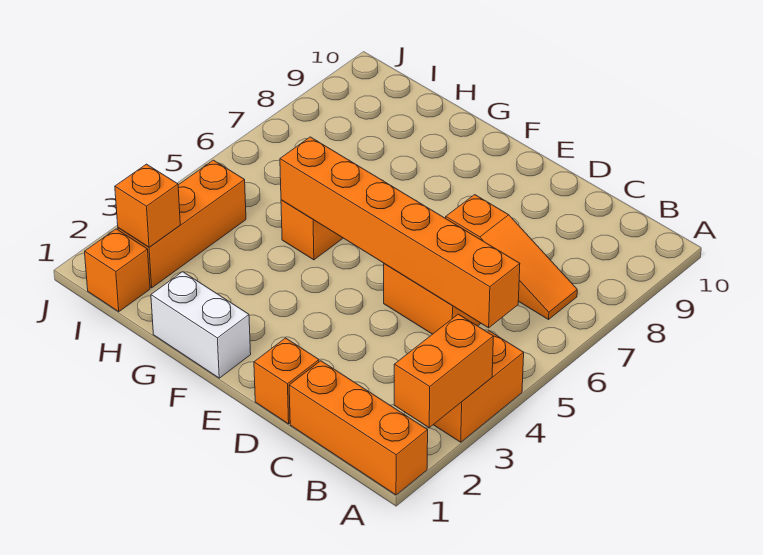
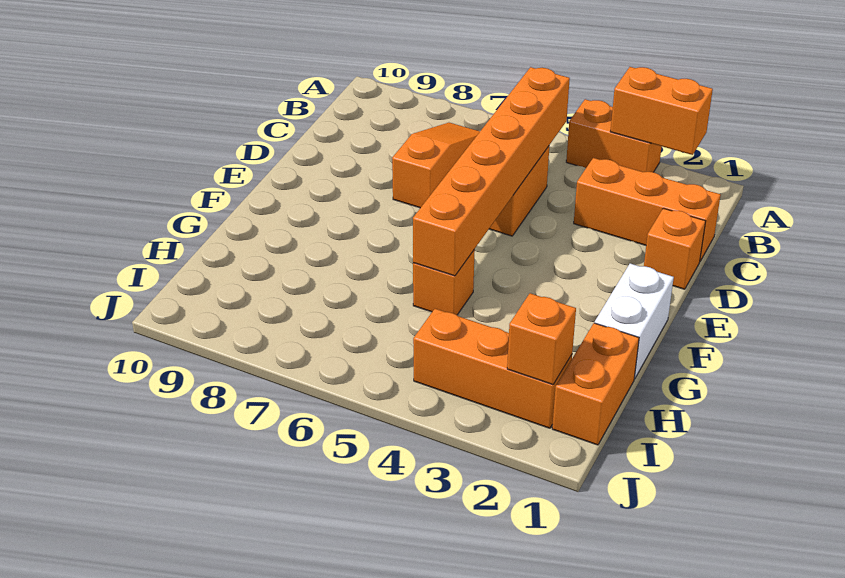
orange brick A1:C1 level 1 -> orange brick C1:C3 level 1
orange brick I1 level 1 -> orange brick H1:I1 level 1

